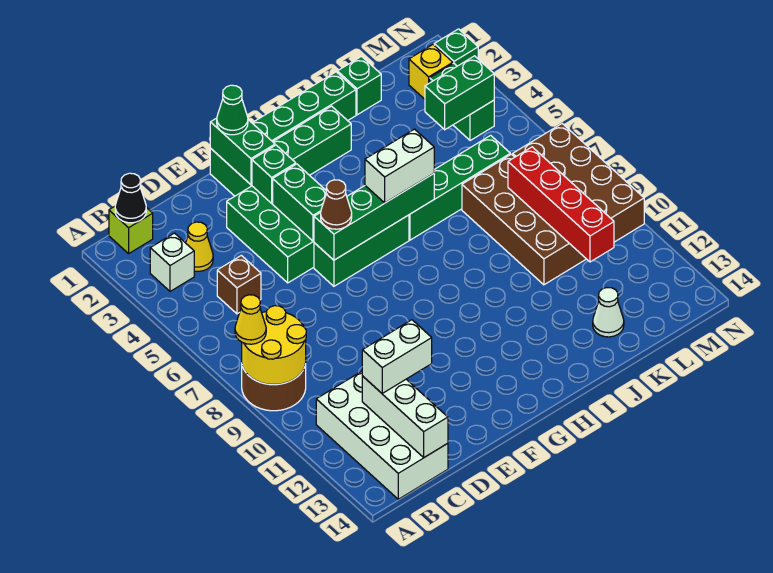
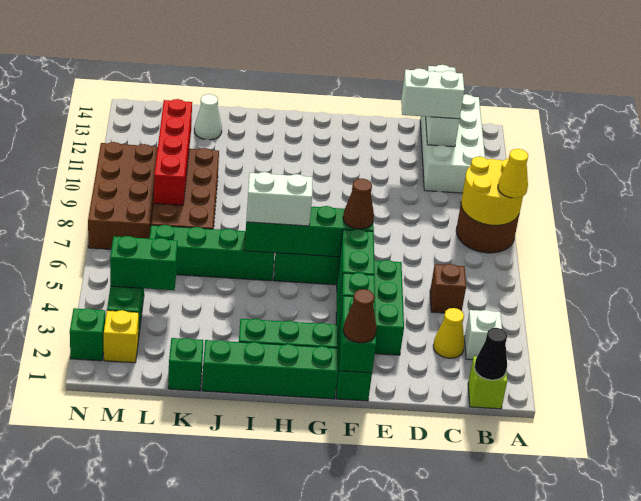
green cone F1 level 3 -> brown cone F1 level 3

